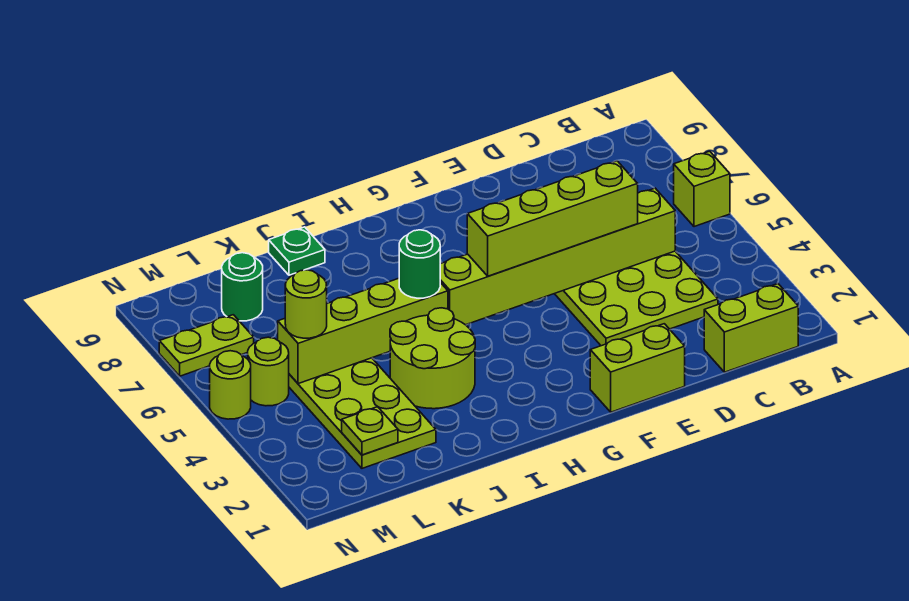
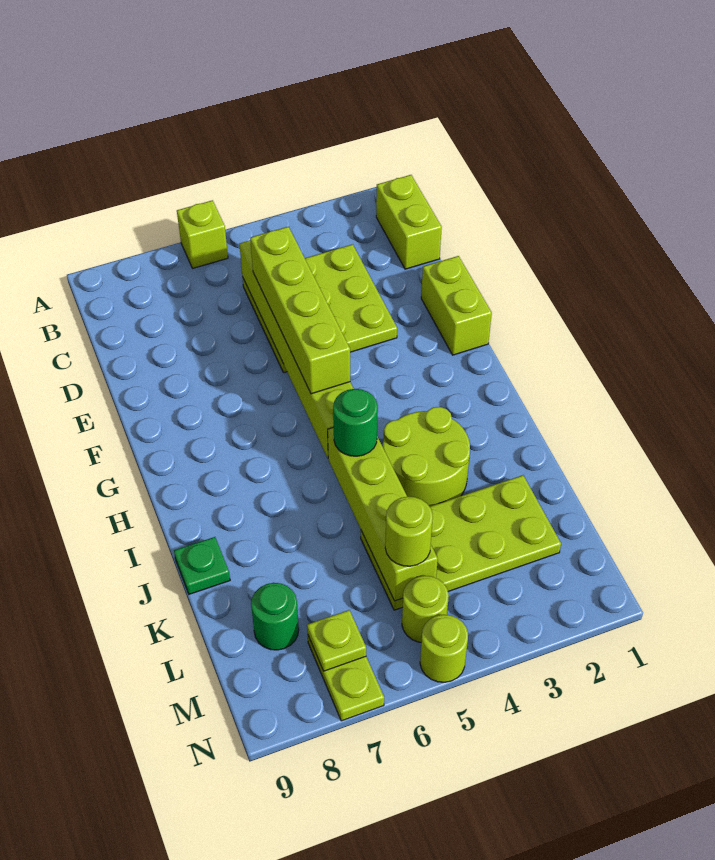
lime plate L2 level 2 -> lime plate M7 level 2

